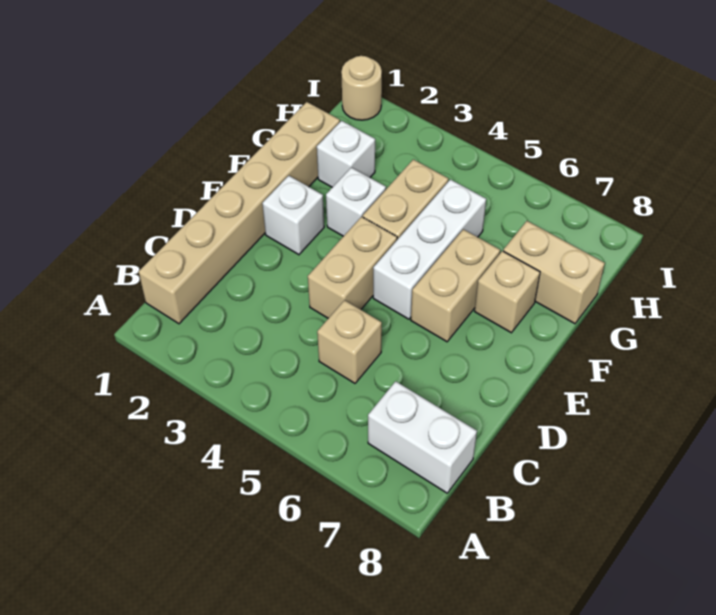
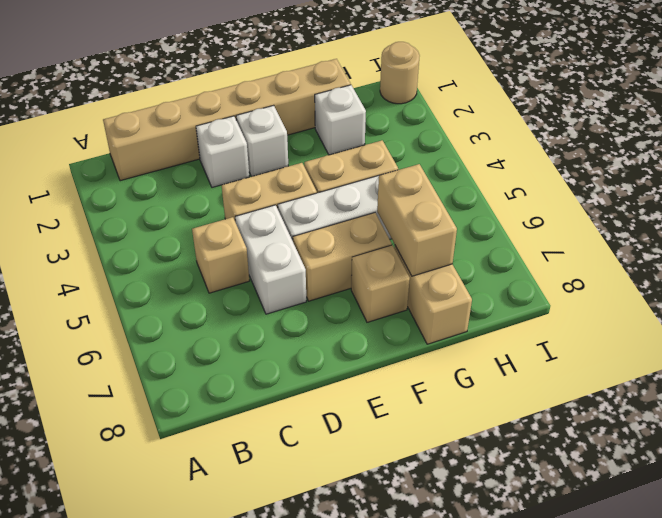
white brick B7:B8 level 1 -> white brick D5:D6 level 1
white brick F3 level 1 -> white brick D2 level 1
none -> tan brick G6:G7 level 2

